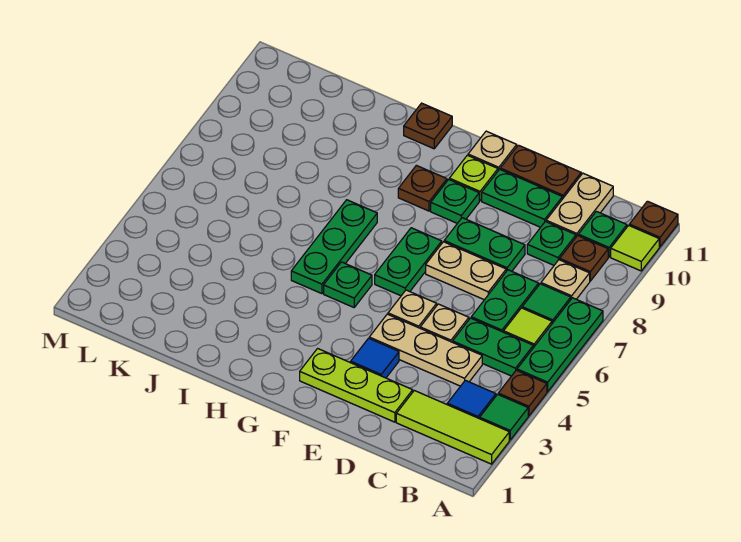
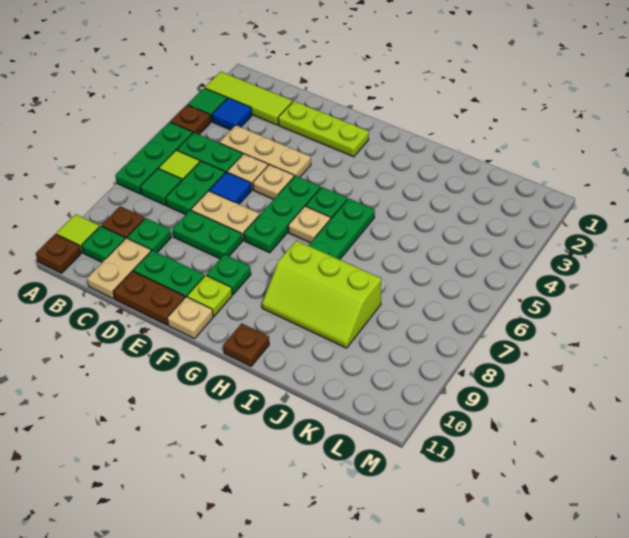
tan plate B8 level 1 -> tan plate G6 level 1
blue tile E3 level 1 -> blue tile D6 level 1
green plate F6:F7 level 1 -> green plate F5:F7 level 1
brown plate G9 level 1 -> none
none -> lime slope H8:J9 level 1 top 8

